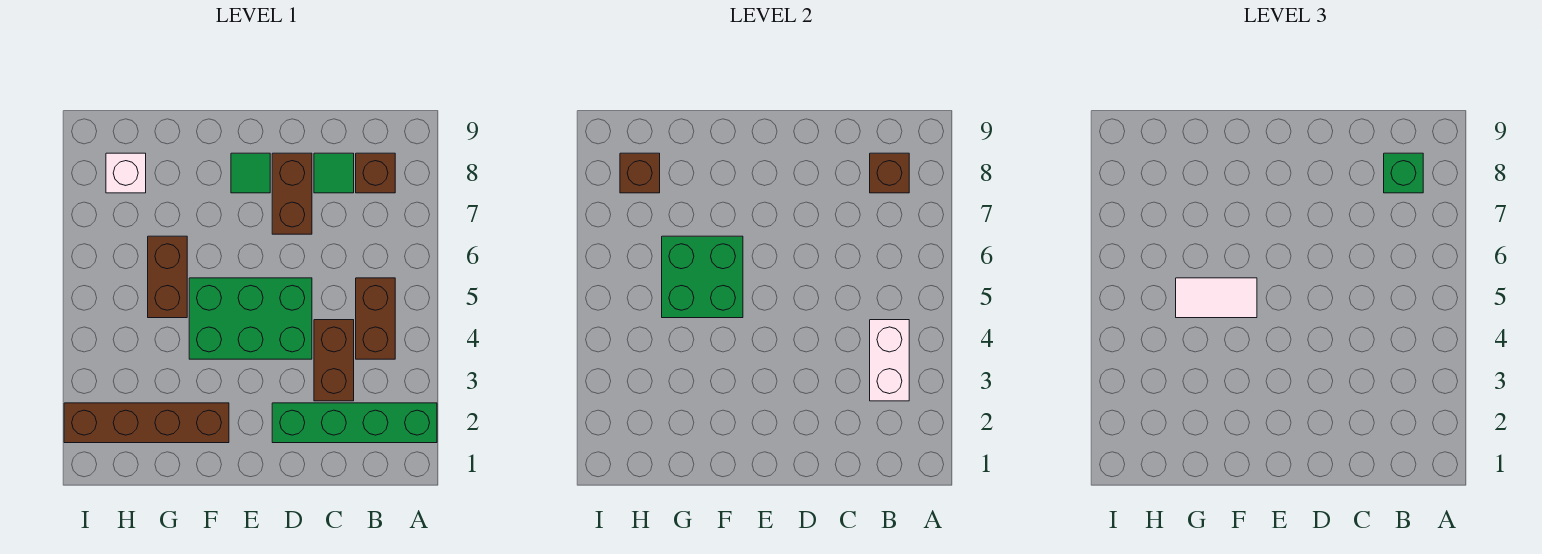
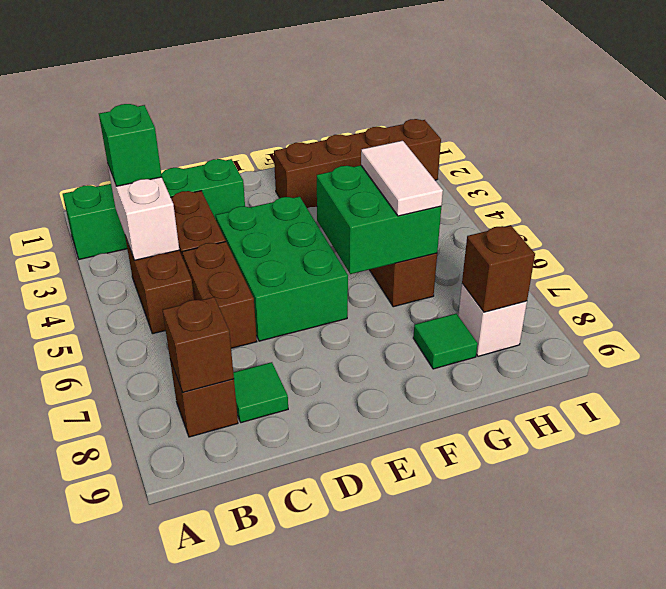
green brick B8 level 3 -> green brick B3 level 3
green brick D4:F5 level 1 -> green brick D4:E6 level 1
brown brick D7:D8 level 1 -> brown brick C5:C6 level 1
green tile E8 level 1 -> green tile G8 level 1
white tile F5:G5 level 3 -> white tile G5:G6 level 3

